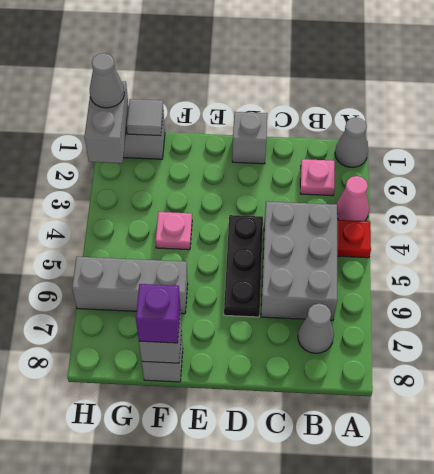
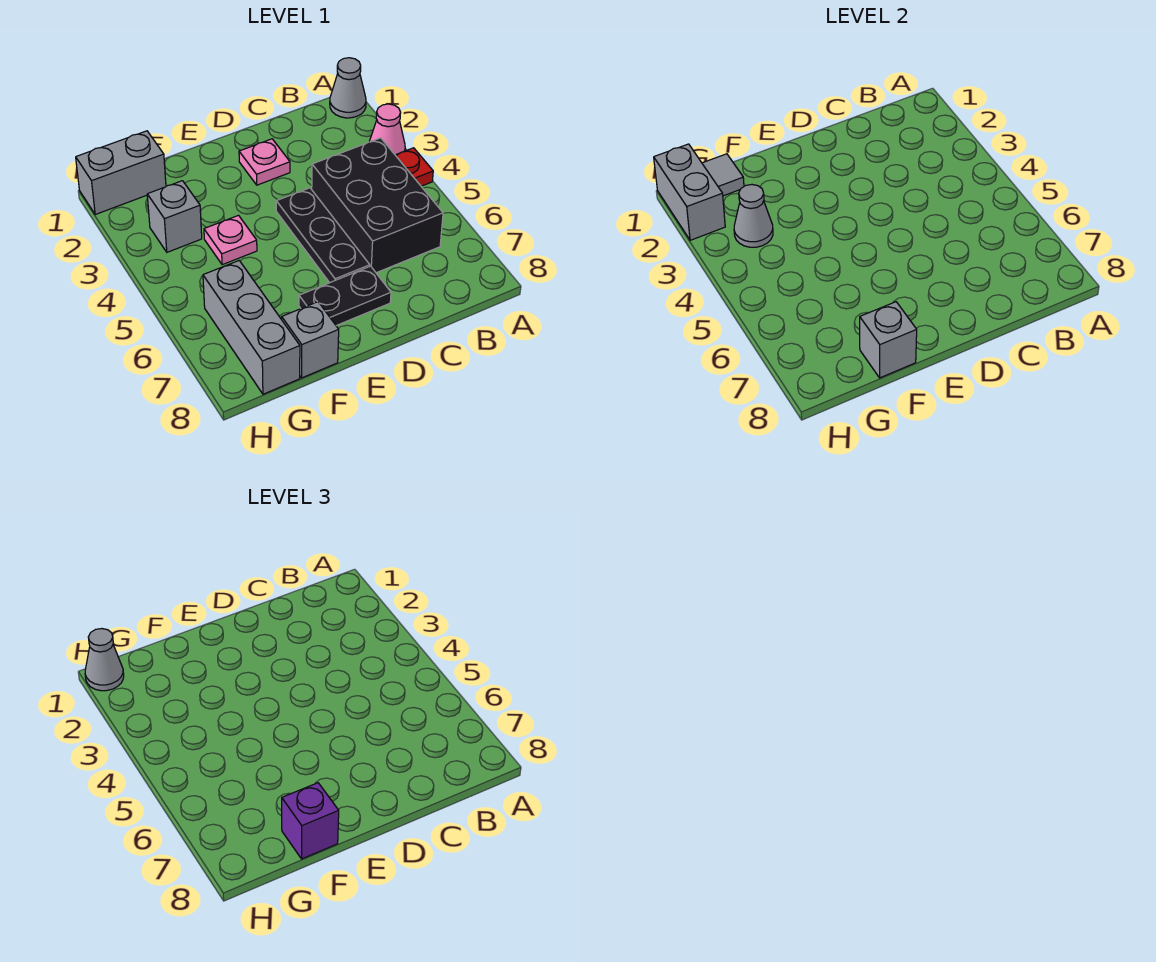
pink plate B2 level 1 -> pink plate D2 level 1
grey brick B4:C6 level 1 -> black brick B4:C6 level 1
grey cone B7 level 1 -> grey cone G3 level 2
grey brick D1 level 1 -> grey brick G3 level 1
none -> black plate D7:E7 level 1
grey brick F6:H6 level 1 -> grey brick G6:G8 level 1

